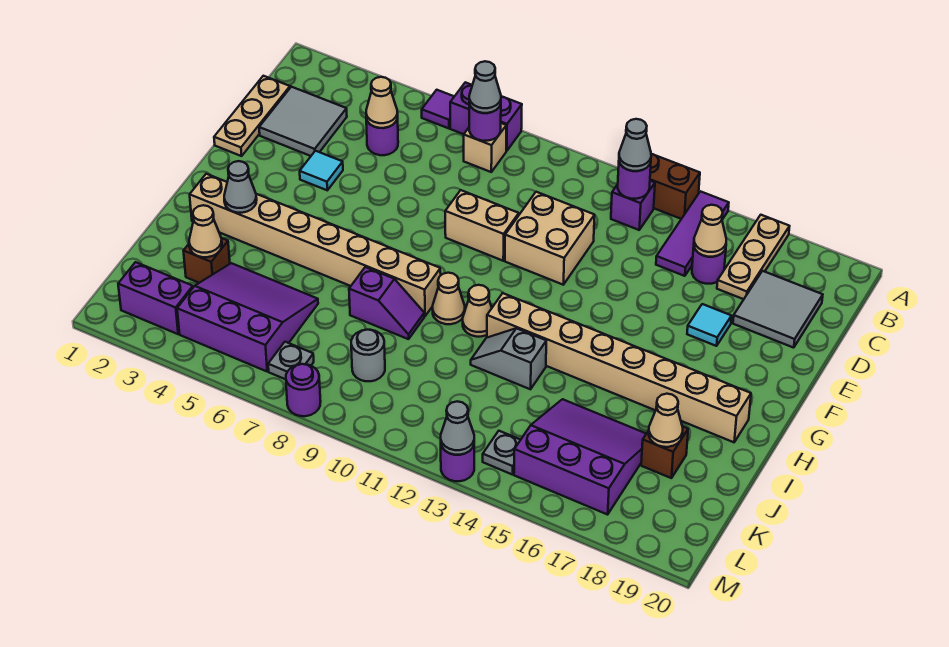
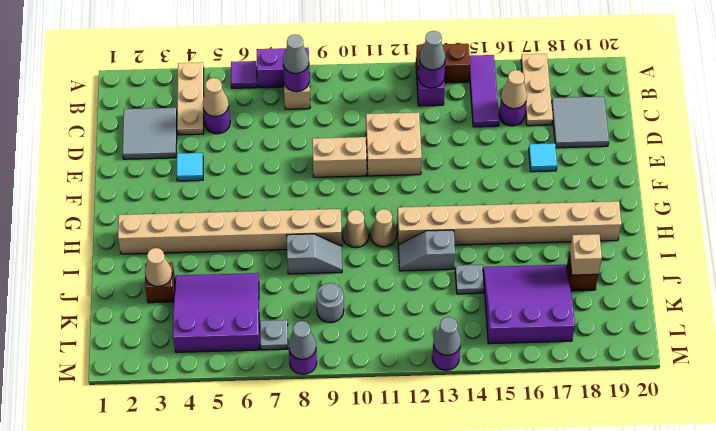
tan plate C1:E1 level 1 -> tan plate A4:C4 level 1
grey cone H3 level 2 -> grey cone M8 level 2
purple slope I8:I9 level 1 top 8 -> grey slope I8:I9 level 1 top 8
tan cone J18 level 2 -> tan brick J18 level 2
purple brick L2:L3 level 1 -> none
grey plate L14 level 1 -> grey plate J14 level 1

